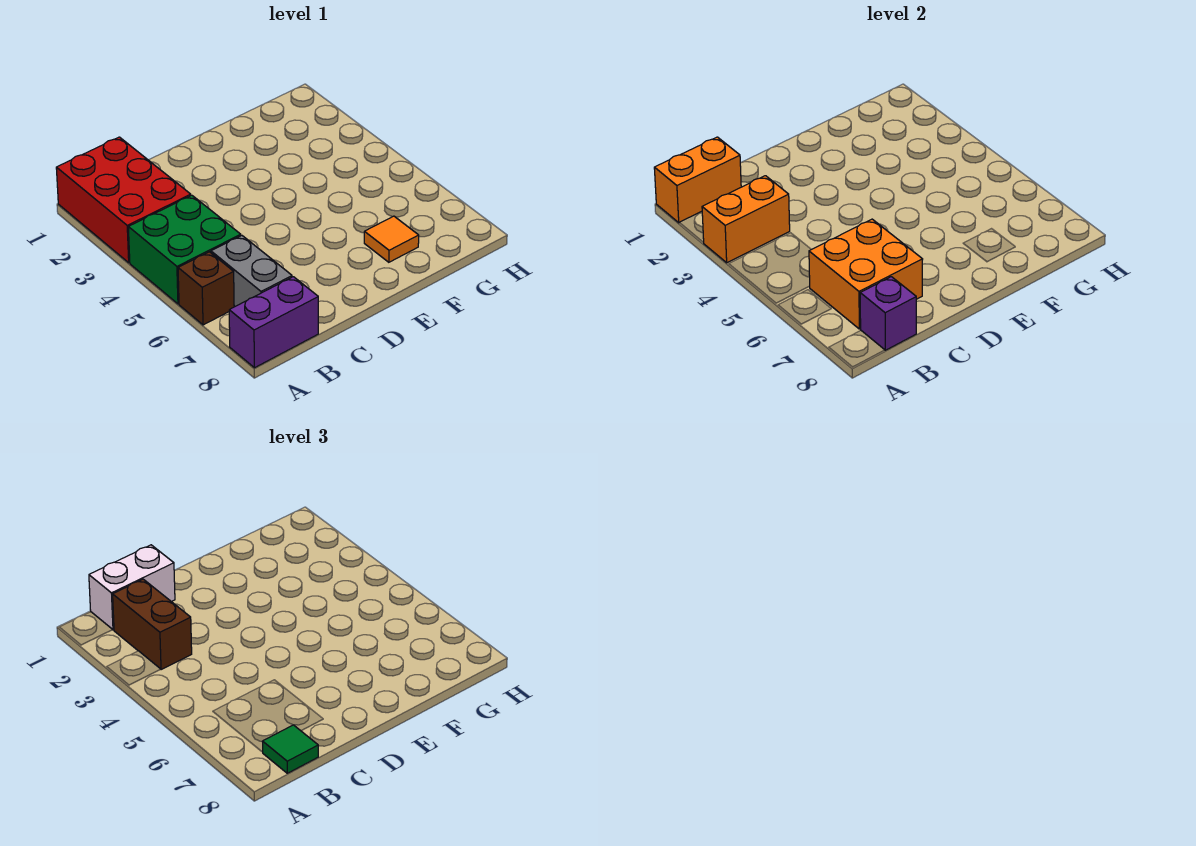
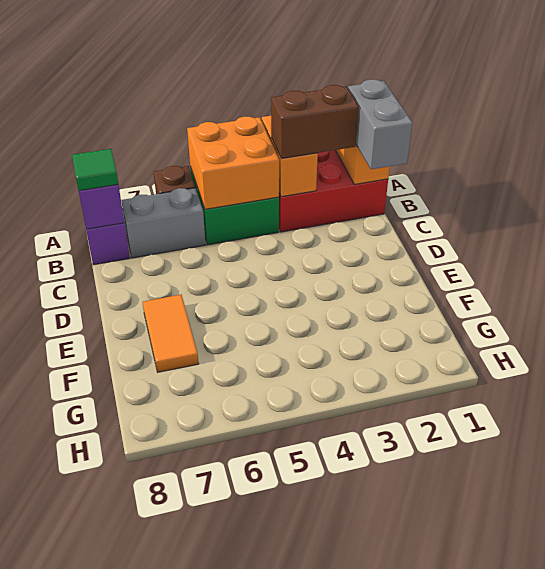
white brick B1:C1 level 3 -> grey brick B1:C1 level 3
orange brick B6:C7 level 2 -> orange brick A4:B5 level 2
orange tile F7 level 1 -> orange tile E7:F7 level 1

